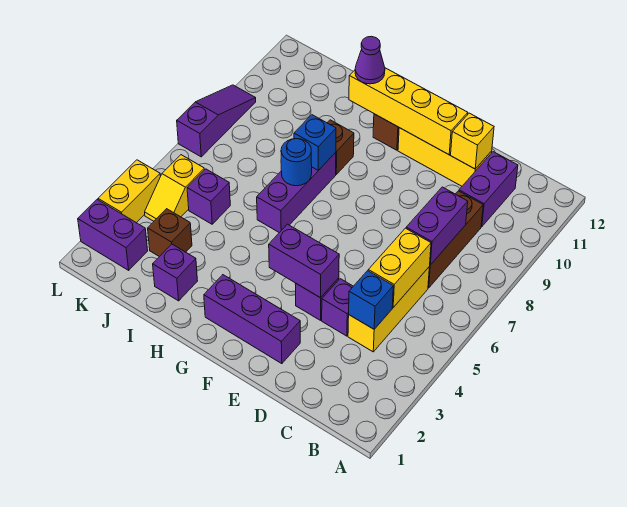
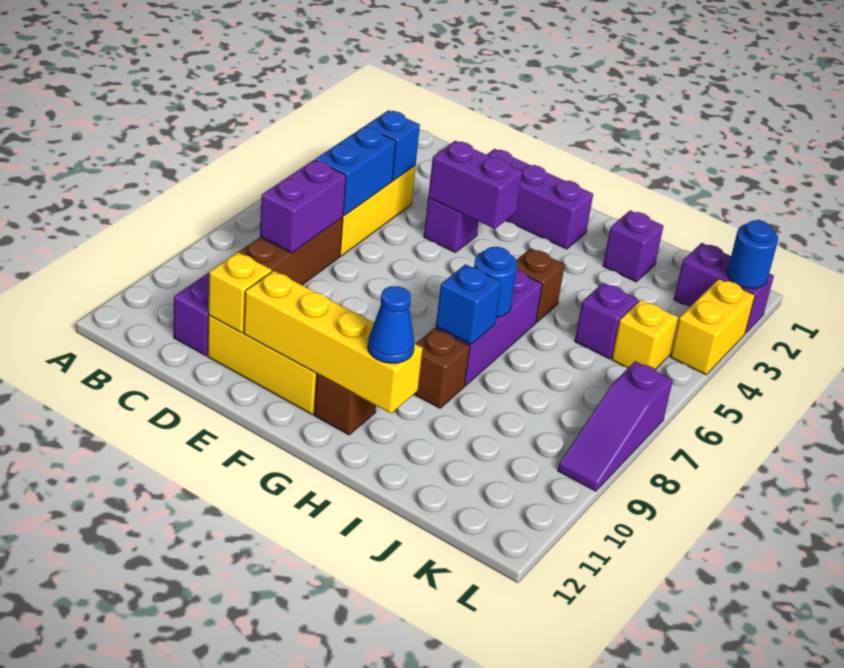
yellow brick C5:C6 level 2 -> blue brick C5:C6 level 2
purple brick D4 level 1 -> none
purple cone H11 level 3 -> blue cone H11 level 3
brown brick J3 level 1 -> brown brick H5 level 1
none -> blue round brick L2 level 2

